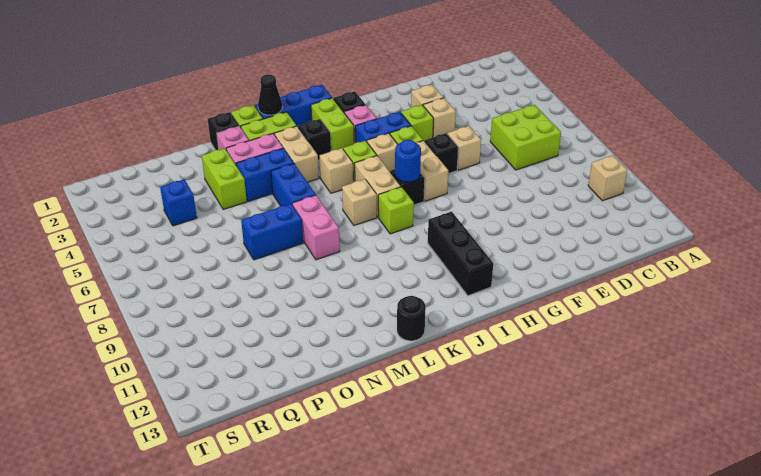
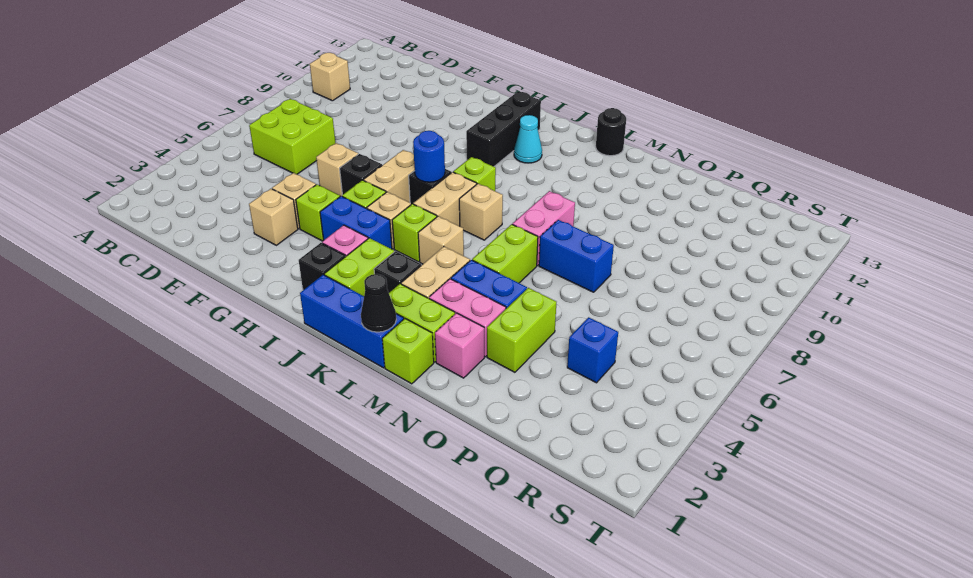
none -> cyan cone J11 level 1
blue brick M5:M6 level 1 -> lime brick M5:M6 level 1
black brick N1 level 1 -> none

